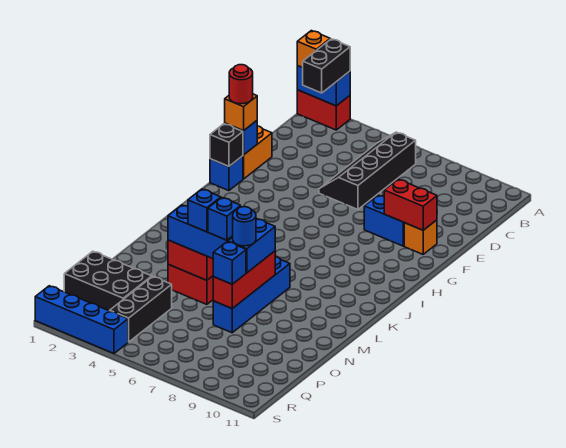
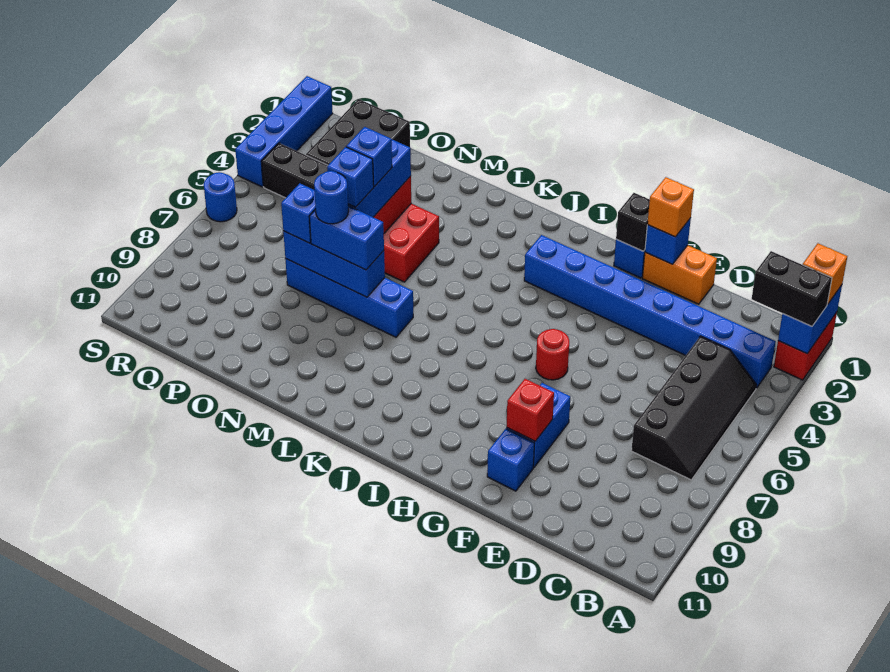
none -> blue brick B3:I3 level 1
black slope B5:E6 level 1 top 6 -> black slope B4:C7 level 1 top C
red round brick F1 level 4 -> red round brick G6 level 1
red brick F9:F10 level 2 -> red brick F9 level 2
orange brick F10 level 1 -> blue brick F10 level 1
red brick M7:O7 level 2 -> blue brick M7:O7 level 2
none -> blue round brick S6 level 1

